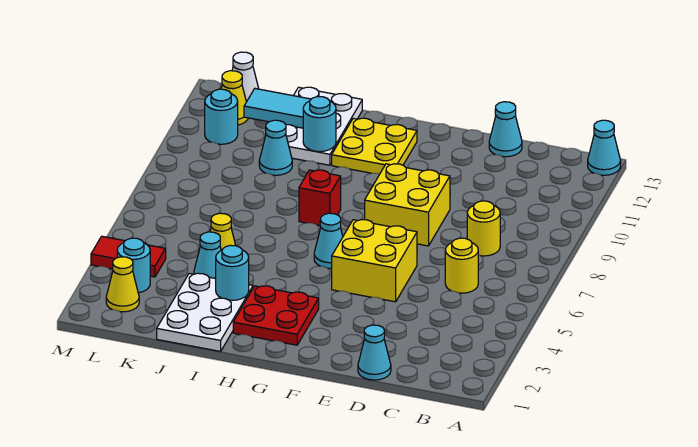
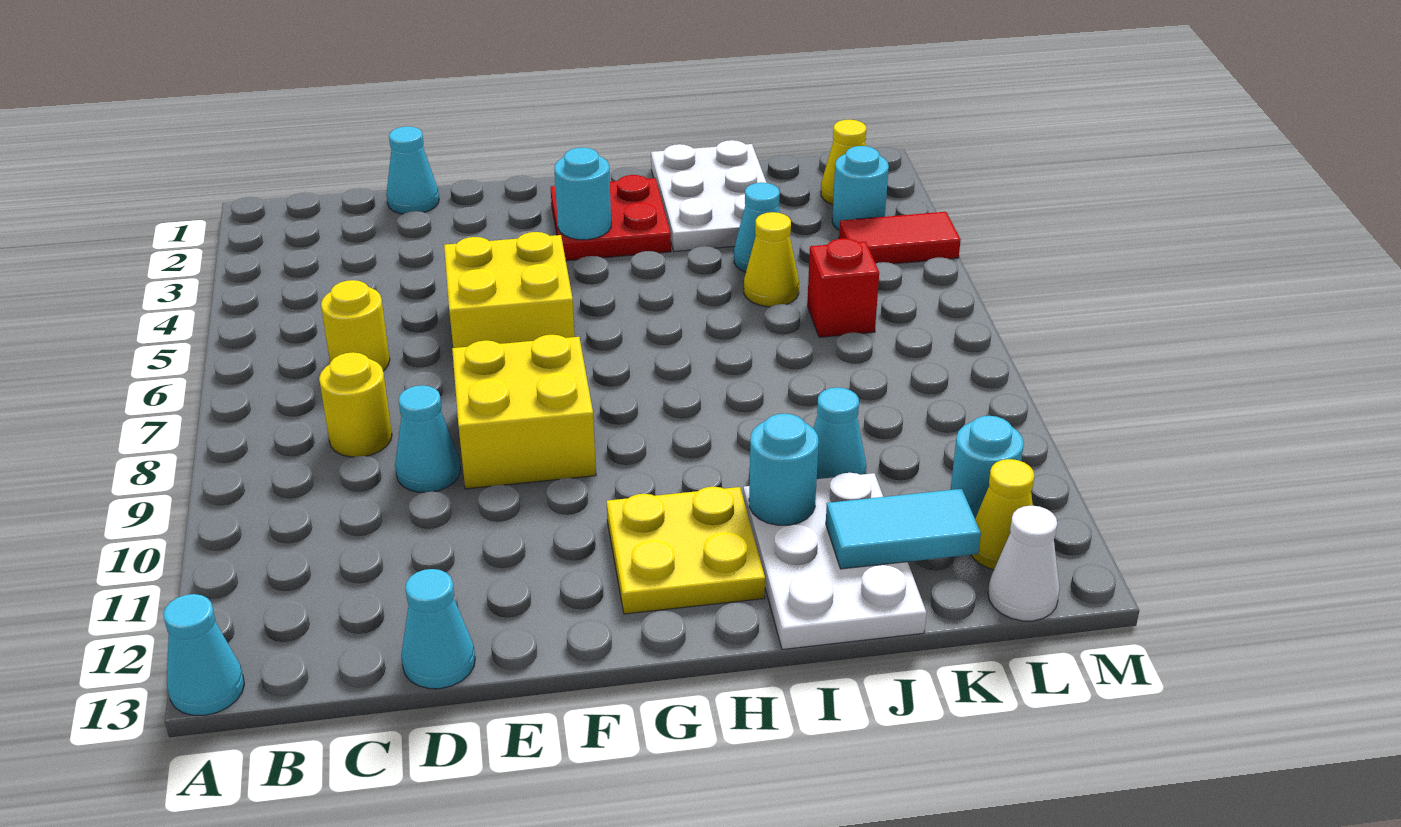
cyan cone G6 level 1 -> cyan cone D9 level 1
red brick H8 level 1 -> red brick K6 level 1
cyan round brick I3 level 2 -> cyan round brick G3 level 2

